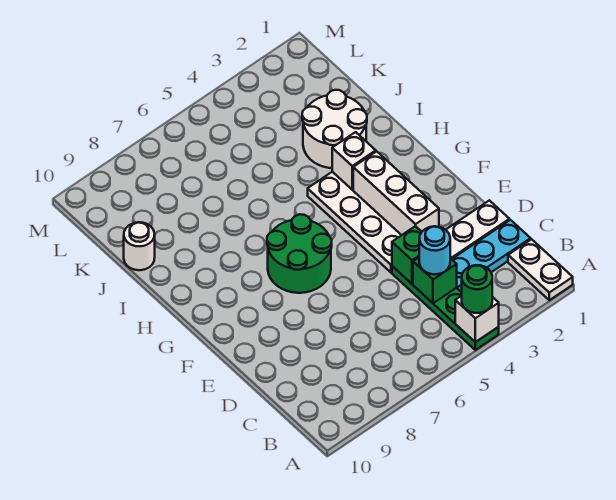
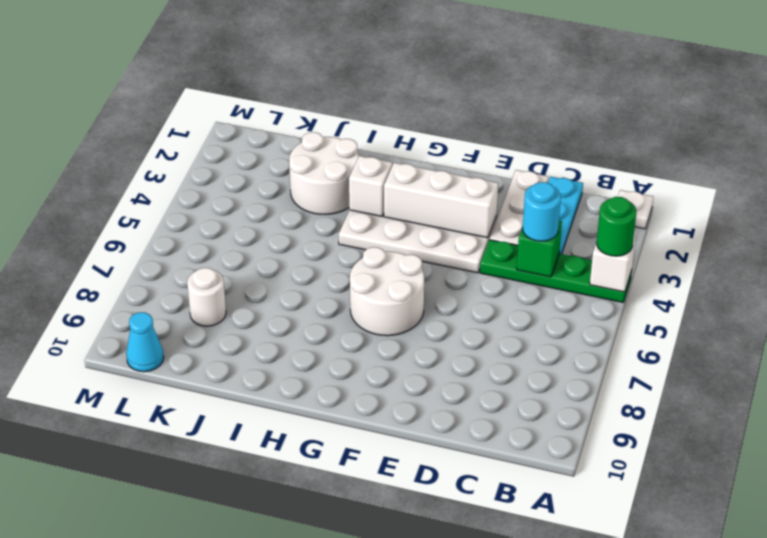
white plate A1:B1 level 1 -> white plate A1 level 1
green brick D4 level 2 -> none
green round brick F6:G7 level 1 -> white round brick F6:G7 level 1
white round brick J10 level 1 -> white round brick K8 level 1
none -> cyan cone L10 level 1

